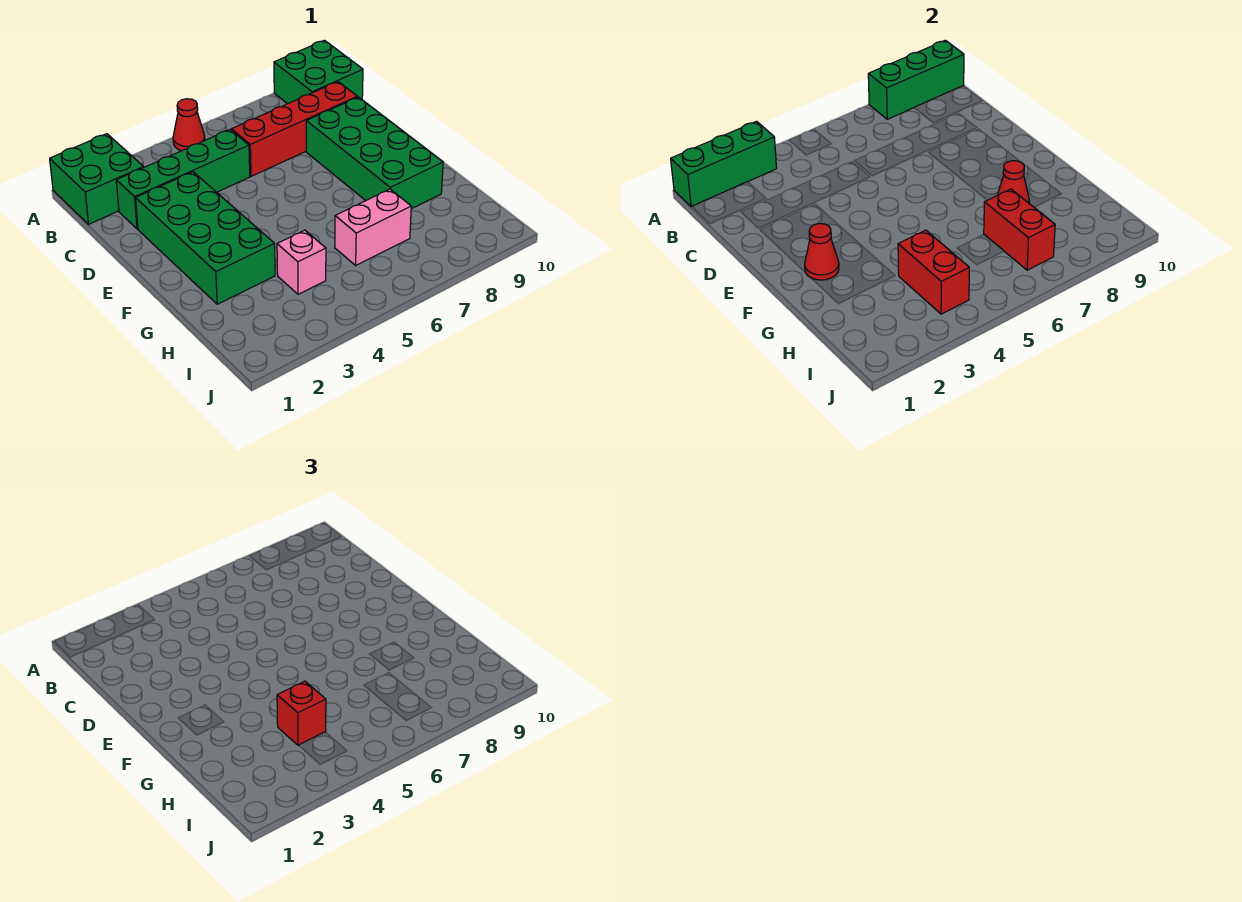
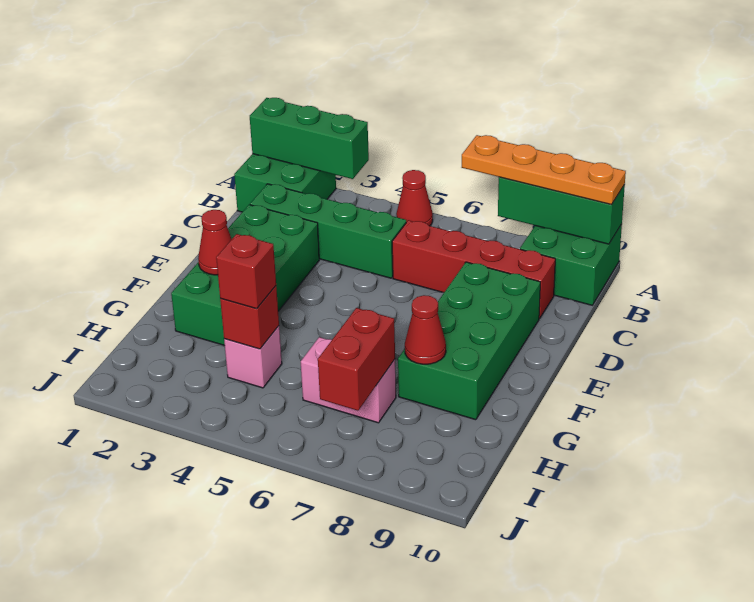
none -> orange plate A7:A10 level 3
red brick H4:I4 level 2 -> red brick H4 level 2

